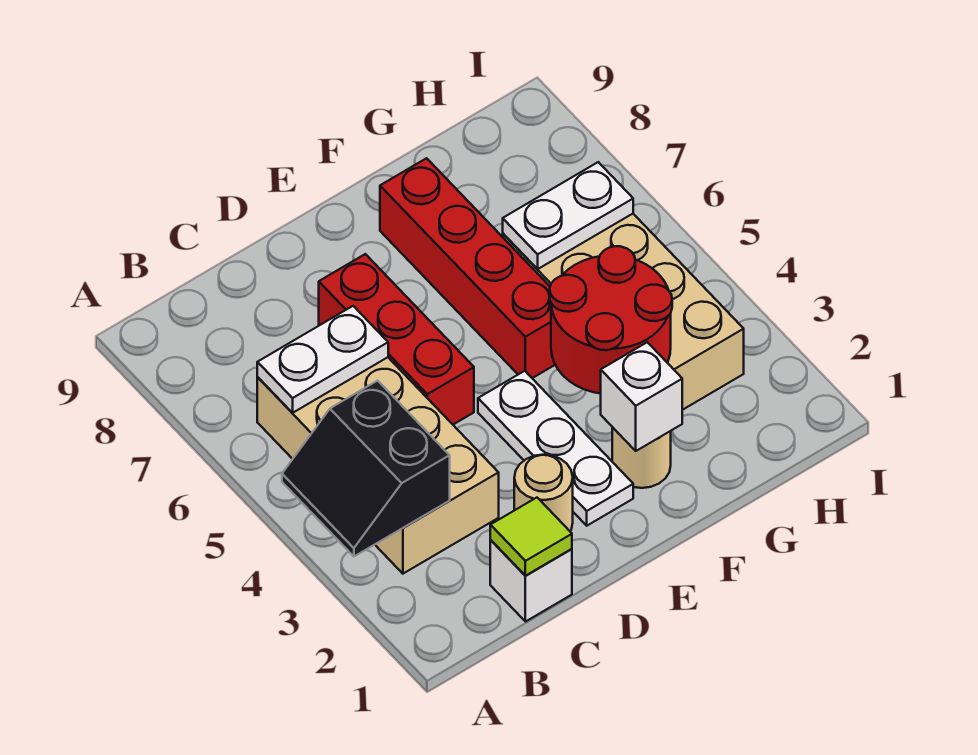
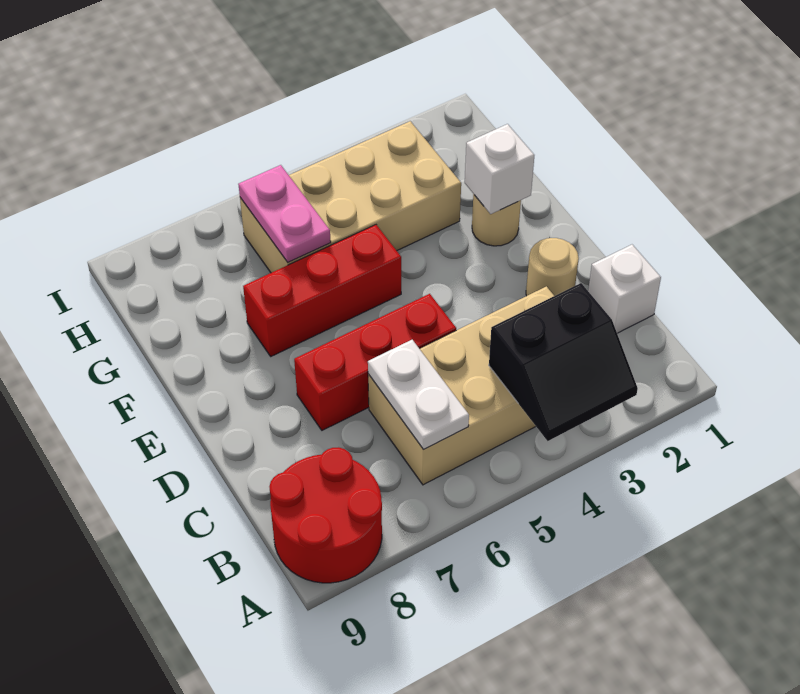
lime tile C1 level 2 -> none
white plate E2:E4 level 1 -> none
red round brick F3:G4 level 2 -> red round brick A8:B9 level 1
red brick F5:F8 level 1 -> red brick F5:F7 level 1
white plate G6:H6 level 2 -> pink plate G6:H6 level 2

